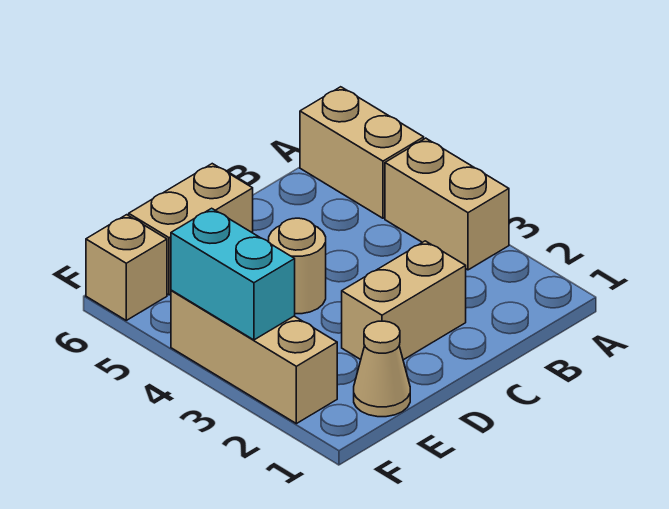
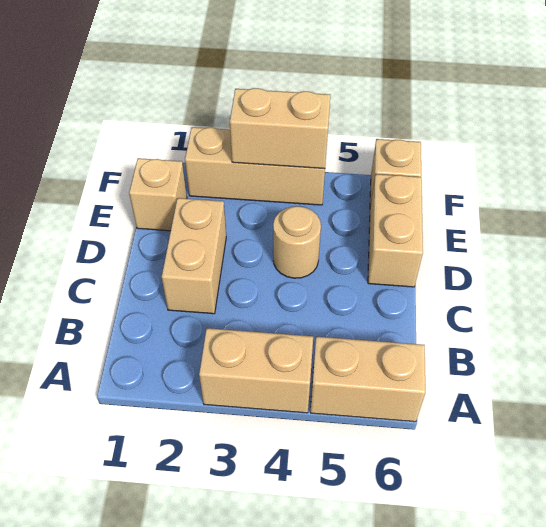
tan cone E1 level 1 -> tan brick E1 level 1
cyan brick F3:F4 level 2 -> tan brick F3:F4 level 2

